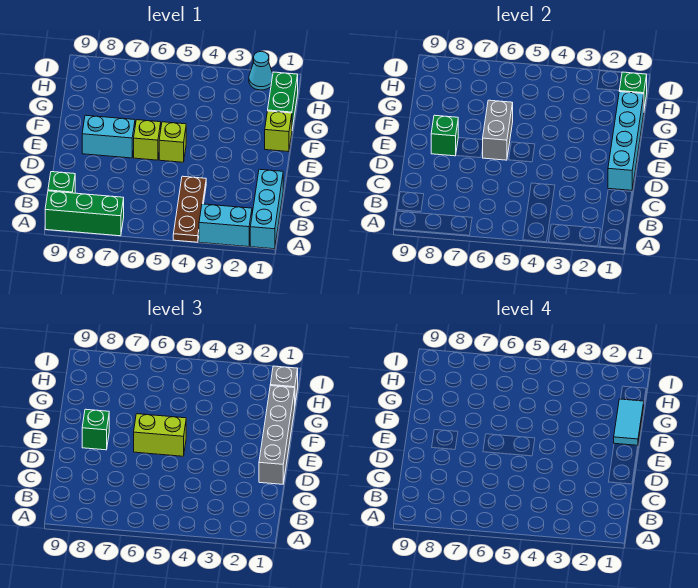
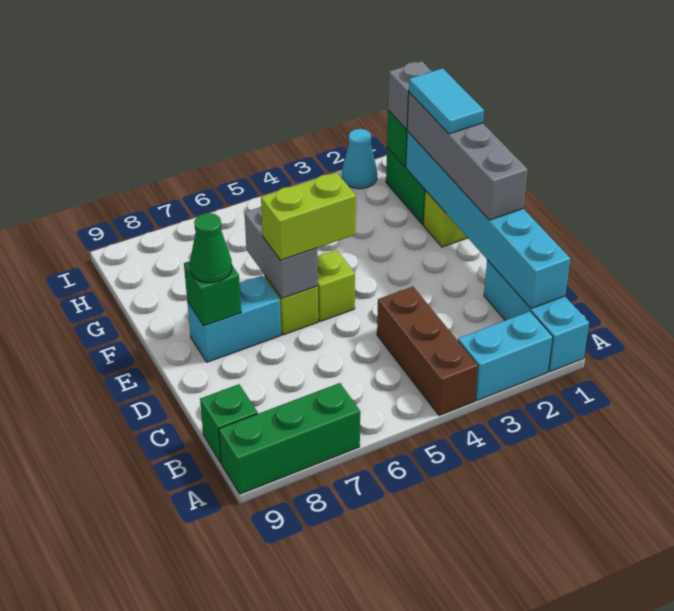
brown plate A4:C4 level 1 -> brown brick A4:C4 level 1
cyan brick D1:G1 level 2 -> cyan brick B1:G1 level 2
green brick E8 level 3 -> green cone E8 level 3

